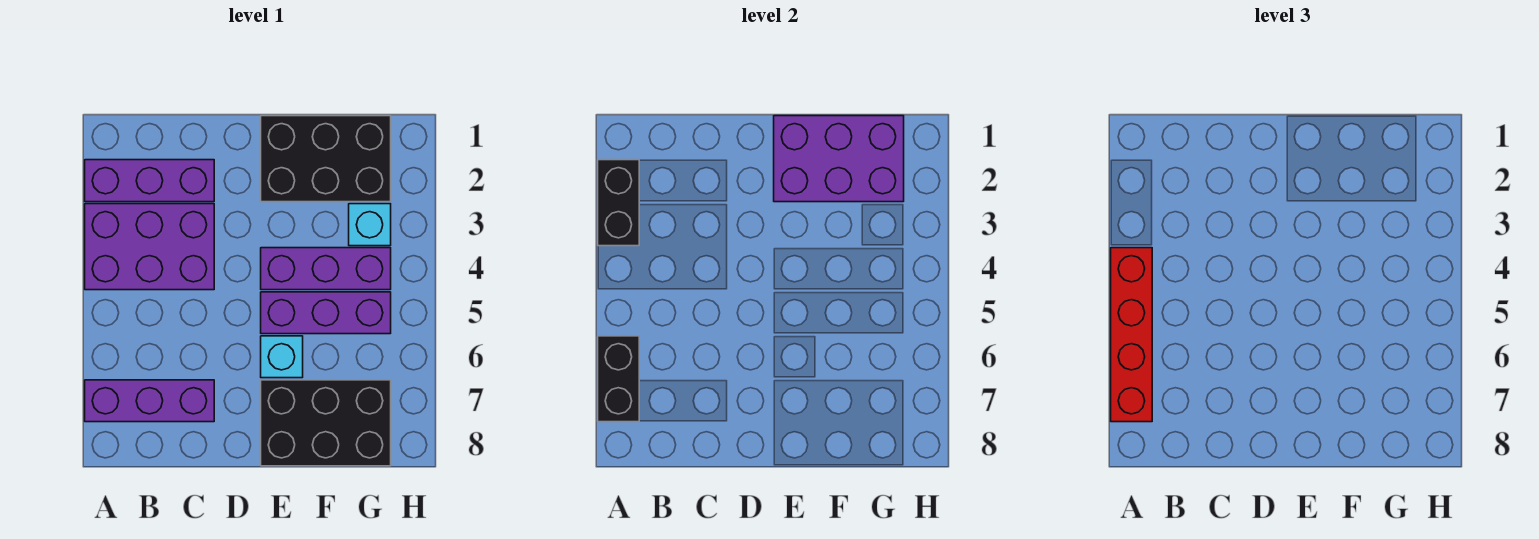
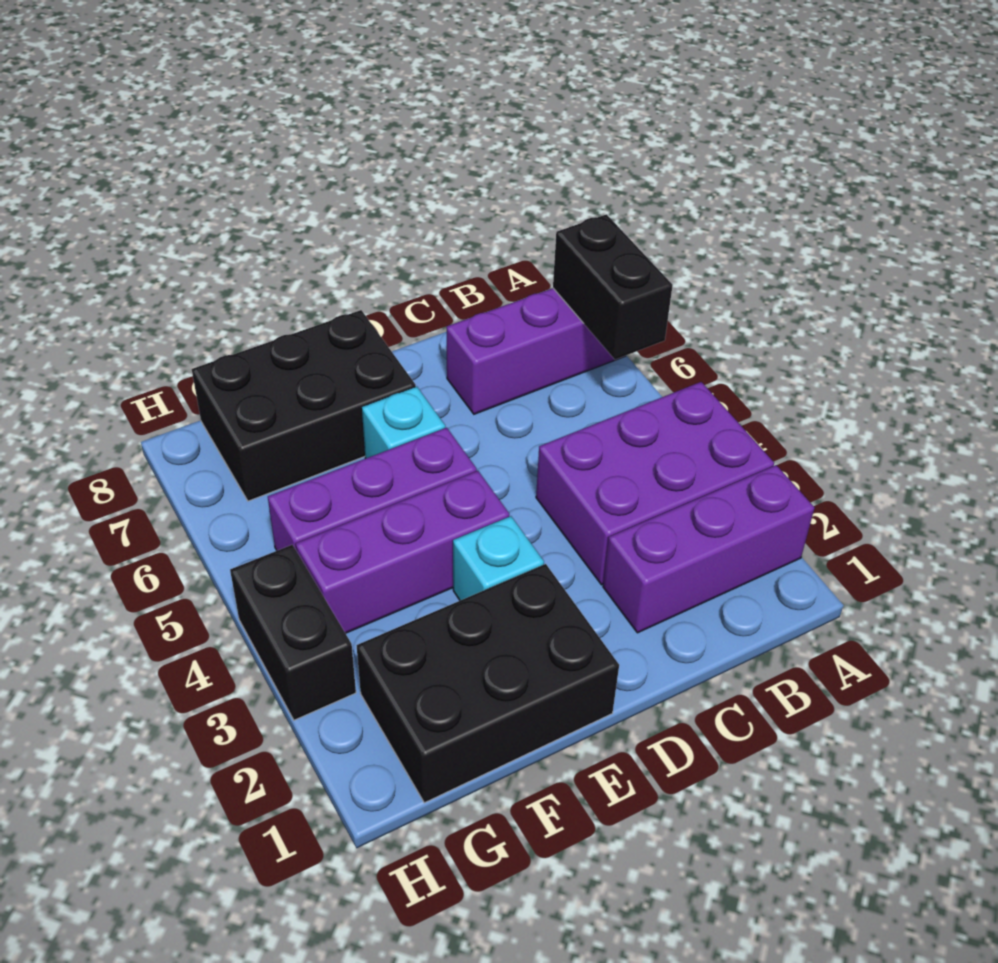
black brick A2:A3 level 2 -> black brick H3:H4 level 1
red brick A4:A7 level 3 -> none
purple brick E1:G2 level 2 -> none
cyan brick G3 level 1 -> cyan brick E3 level 1

